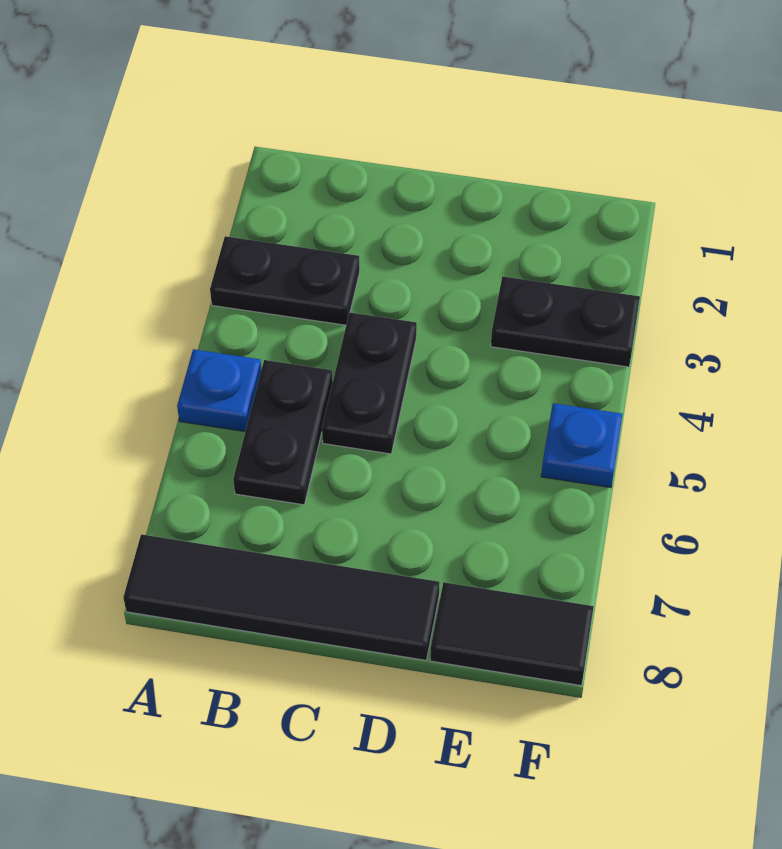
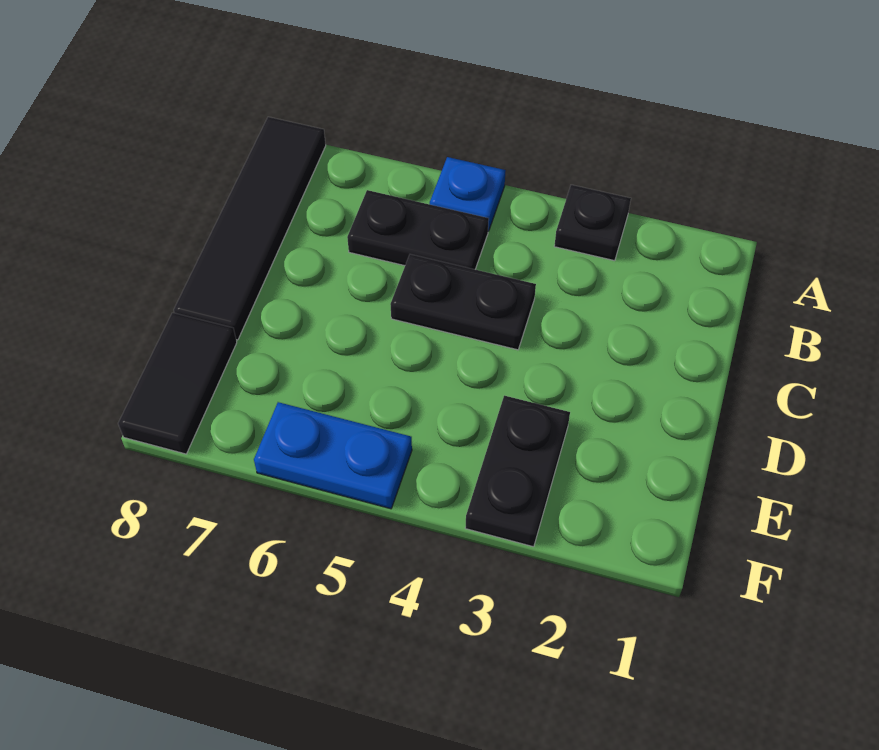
black plate A3:B3 level 1 -> black plate A3 level 1
blue plate F5 level 1 -> blue plate F5:F6 level 1

